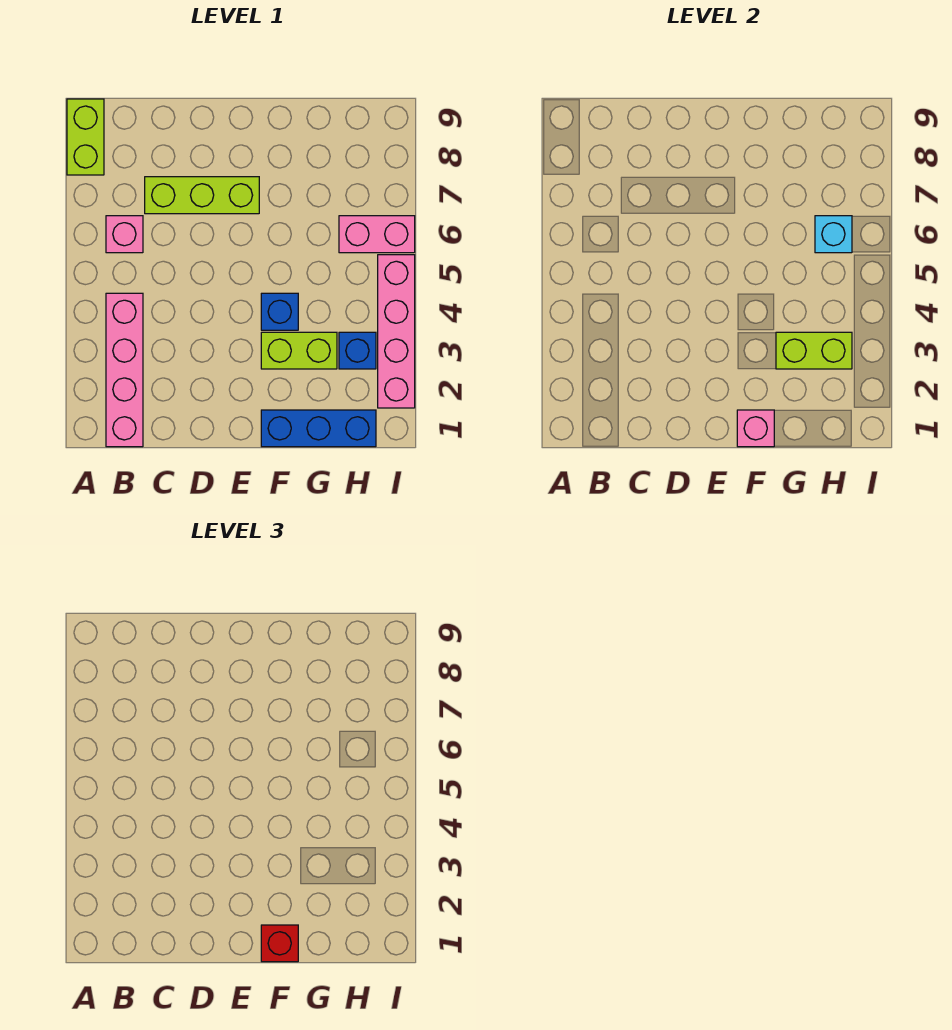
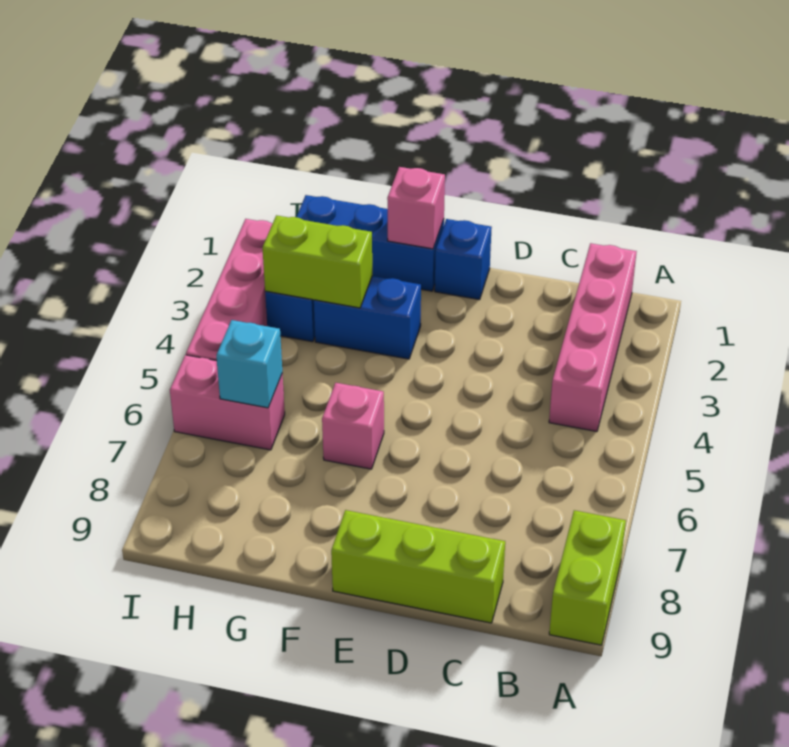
pink brick B6 level 1 -> pink brick F6 level 1
lime brick C7:E7 level 1 -> lime brick C9:E9 level 1
red brick F1 level 3 -> none
lime brick F3:G3 level 1 -> blue brick F3:G3 level 1
blue brick F4 level 1 -> blue brick E1 level 1

